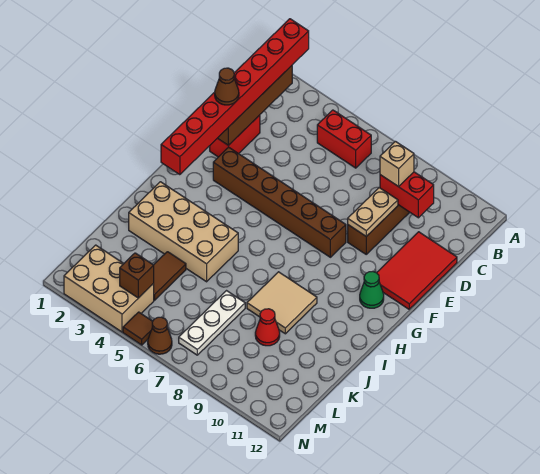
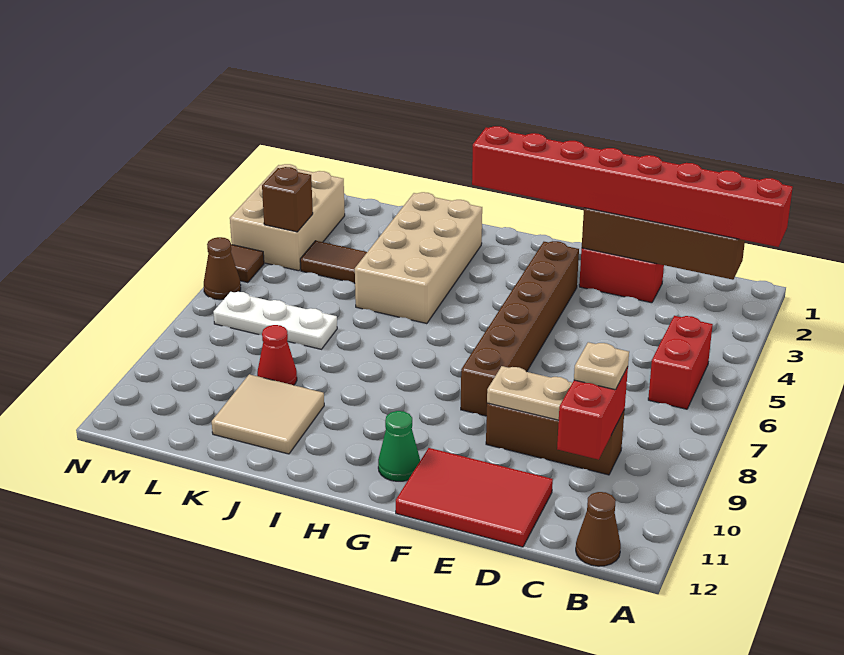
tan brick C9 level 3 -> tan plate C9 level 3
brown cone E2 level 4 -> brown cone B12 level 1
tan tile I8:J9 level 1 -> tan tile J10:K11 level 1

